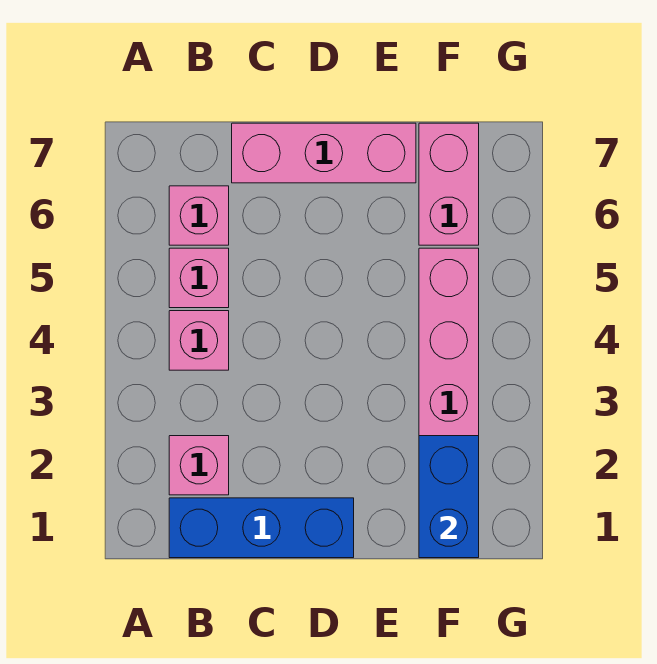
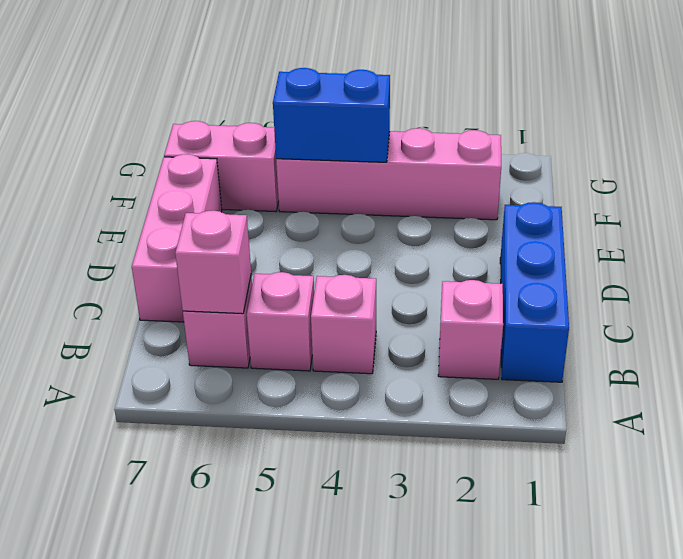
none -> pink brick B6 level 2
blue brick F1:F2 level 2 -> blue brick F4:F5 level 2

